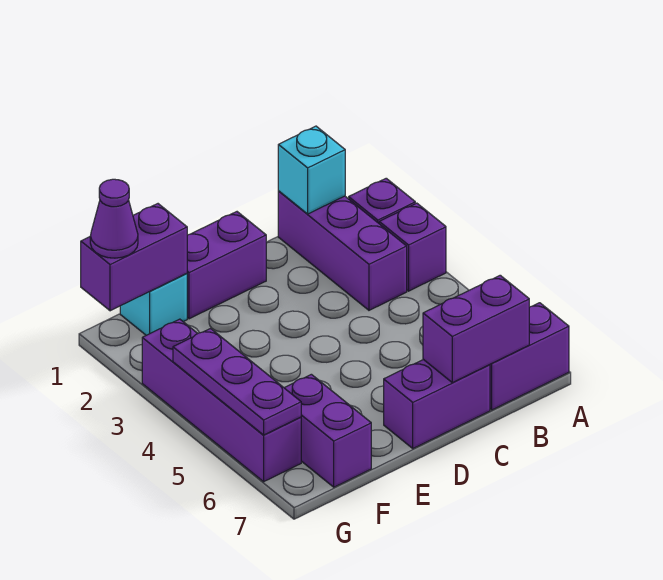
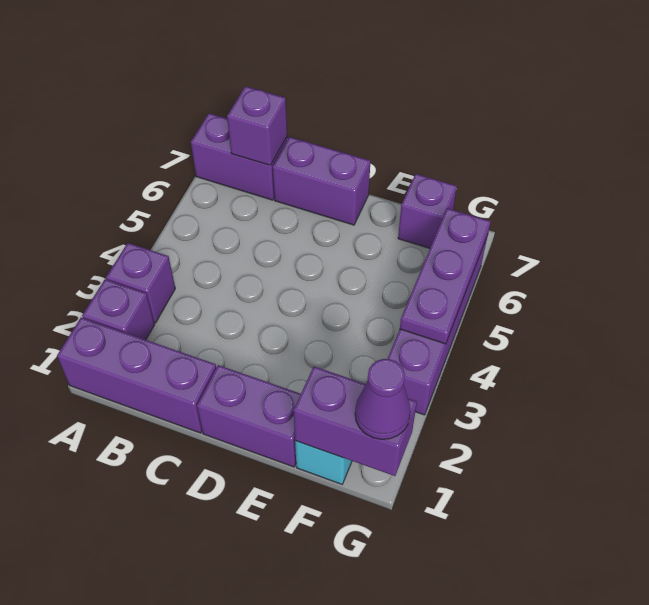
purple brick B1:B3 level 1 -> purple brick A1:C1 level 1
cyan brick B1 level 2 -> none
purple brick B7:C7 level 2 -> purple brick B7 level 2
purple brick F6:F7 level 1 -> purple brick F7 level 1

